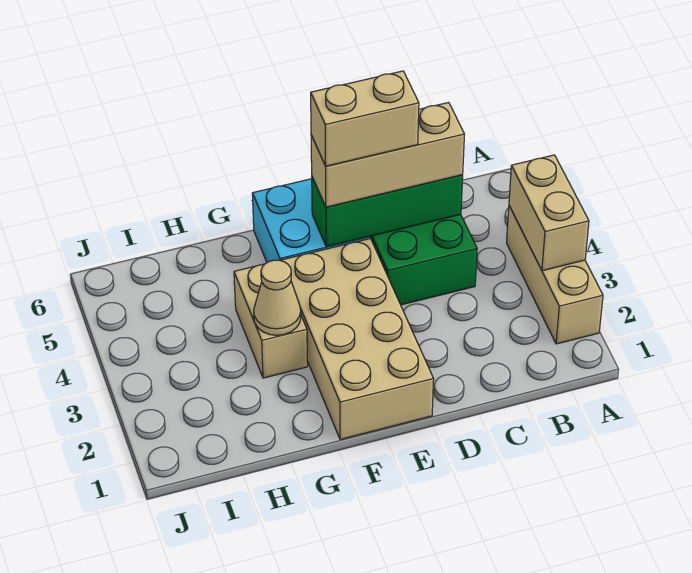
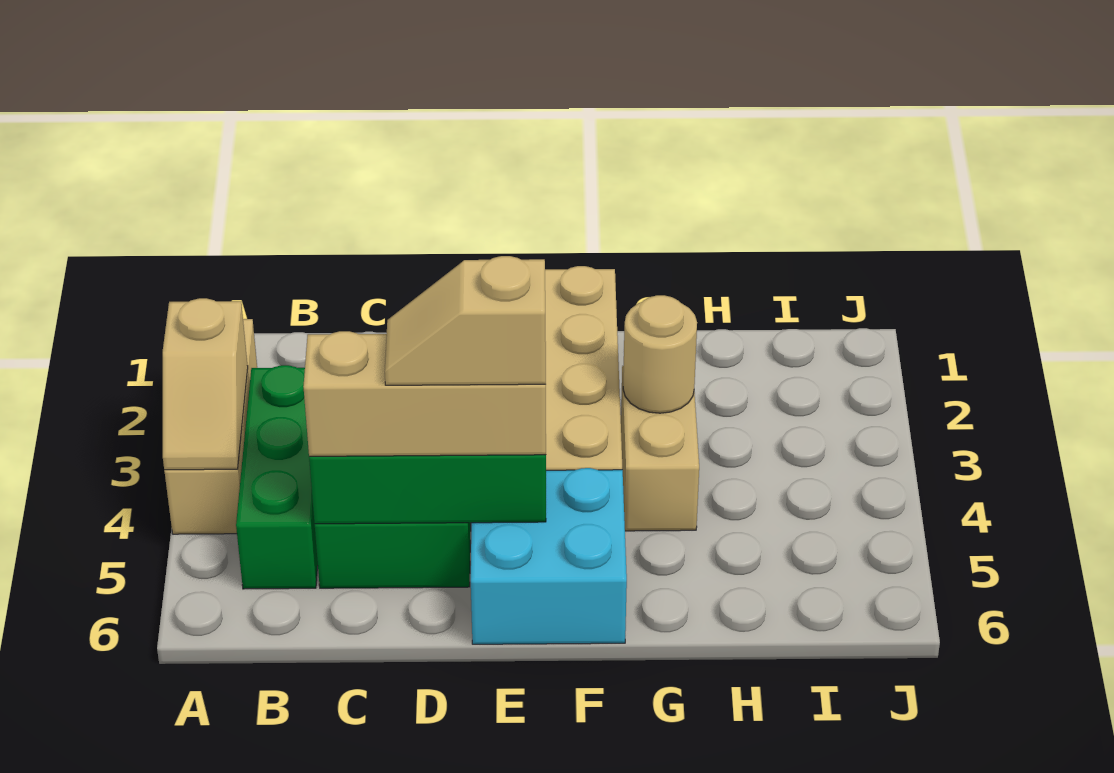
tan brick A3:A4 level 2 -> tan slope A3:A4 level 2 top 3
none -> green brick B3:B5 level 1
tan brick D5:E5 level 4 -> tan slope D5:E5 level 4 top E
tan cone G3 level 2 -> tan round brick G3 level 2

